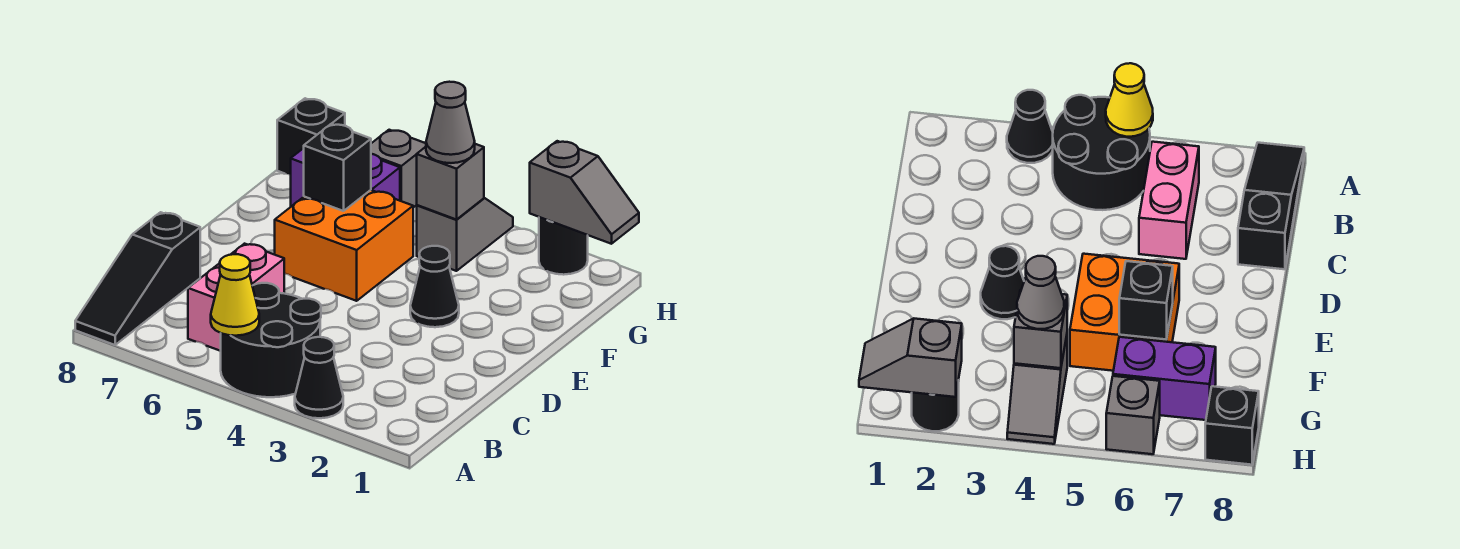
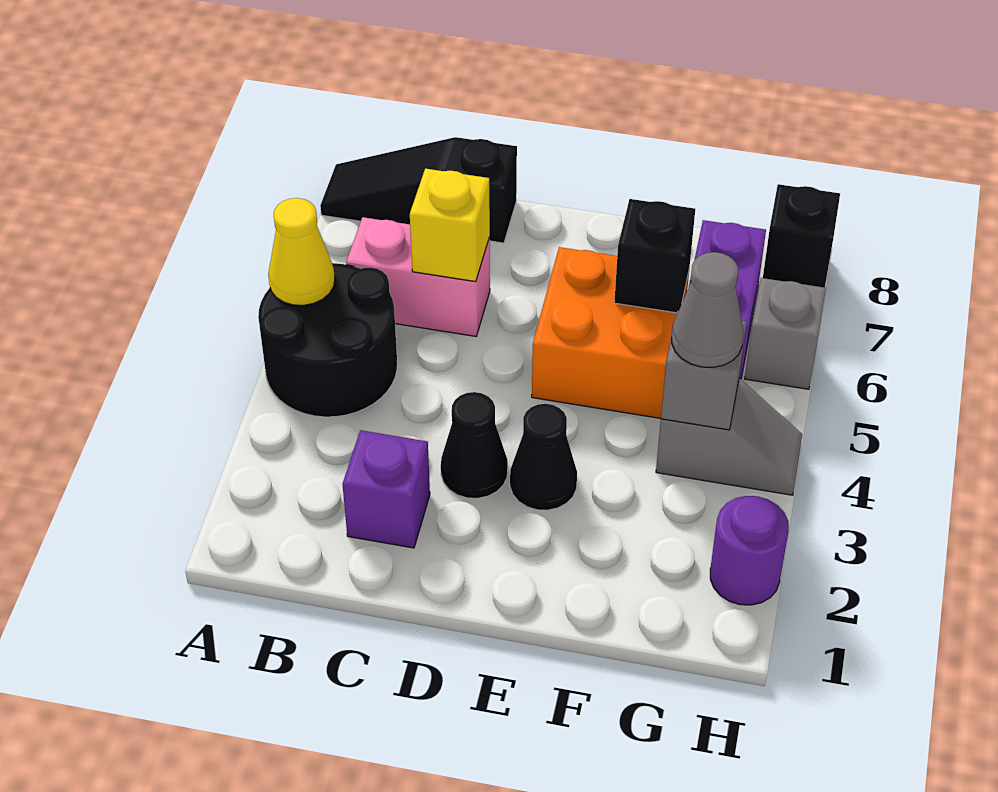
black cone A3 level 1 -> black cone D3 level 1
none -> purple brick C2 level 1
none -> yellow brick C6 level 2
grey slope H1:H2 level 2 top 2 -> none
black round brick H2 level 1 -> purple round brick H2 level 1

